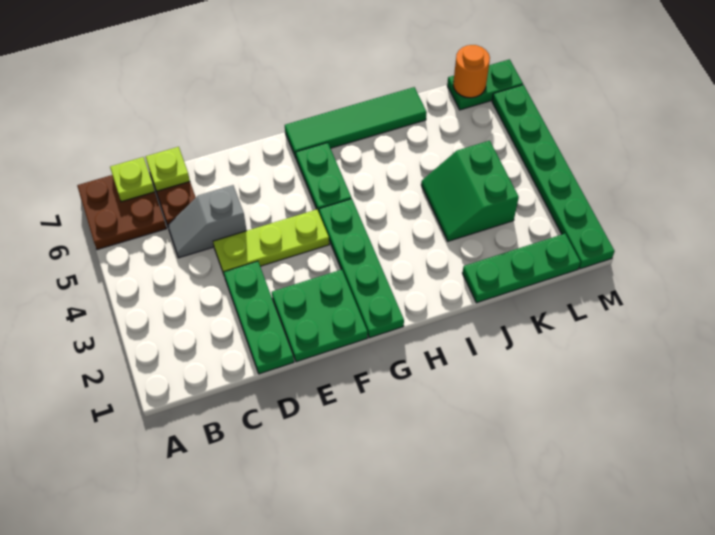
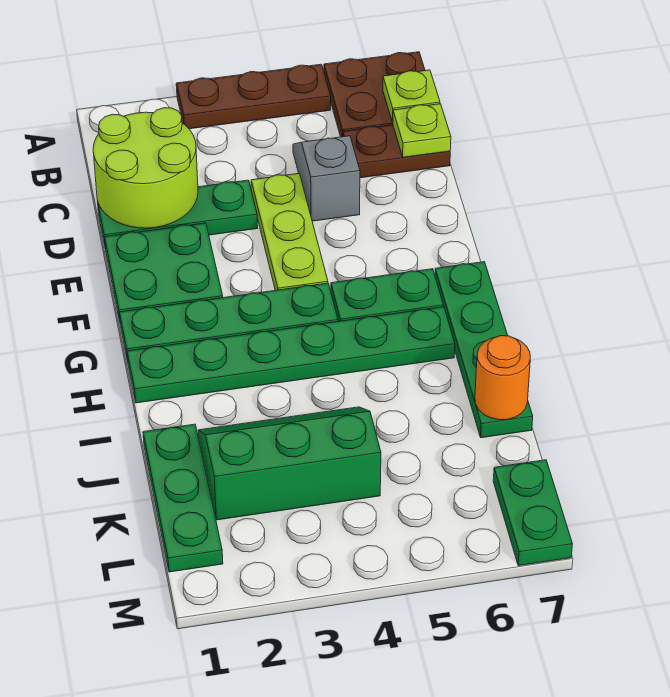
none -> brown plate A3:A5 level 1
none -> lime round brick C1:D2 level 2
green tile G7:J7 level 1 -> green plate G7:J7 level 1
green slope J3:K4 level 1 top K -> green slope J2:K4 level 1 top K
orange round brick L7 level 2 -> orange round brick J7 level 2
green plate M1:M6 level 1 -> green plate H1:H6 level 1

